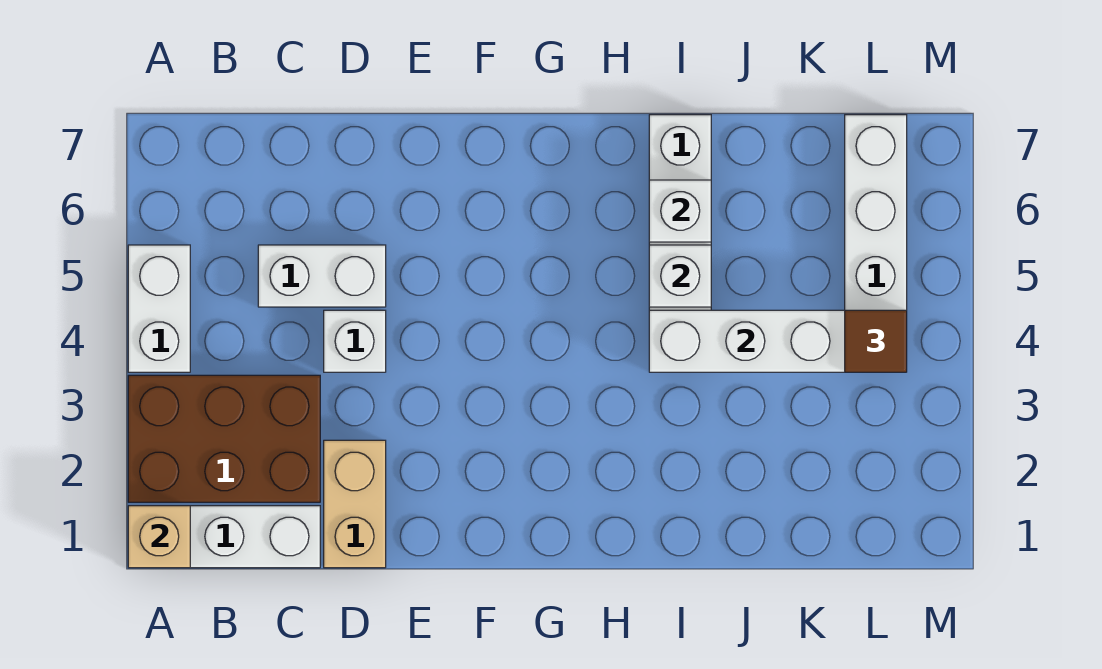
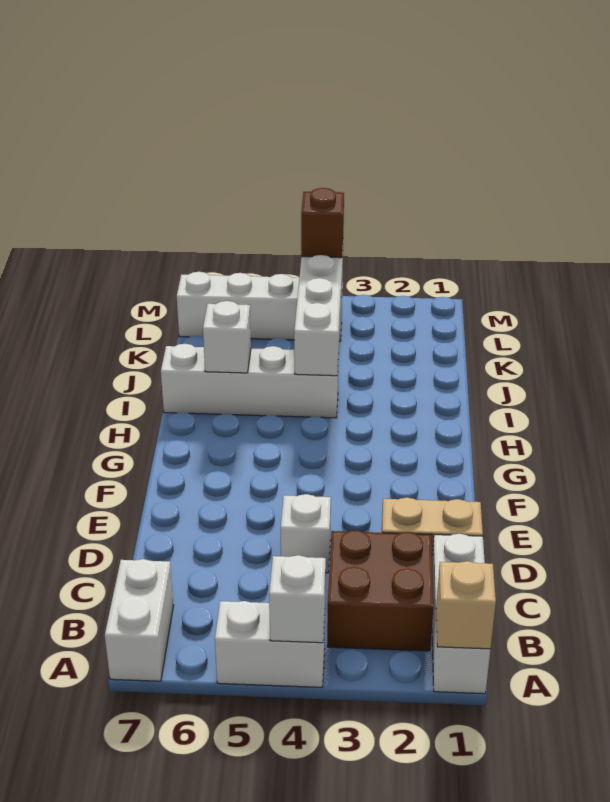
brown brick A2:C3 level 1 -> brown brick B2:C3 level 1
white brick C5:D5 level 1 -> white brick A7:B7 level 1
white brick I5 level 2 -> white brick A4 level 2
brown tile L4 level 3 -> brown brick L4 level 3

